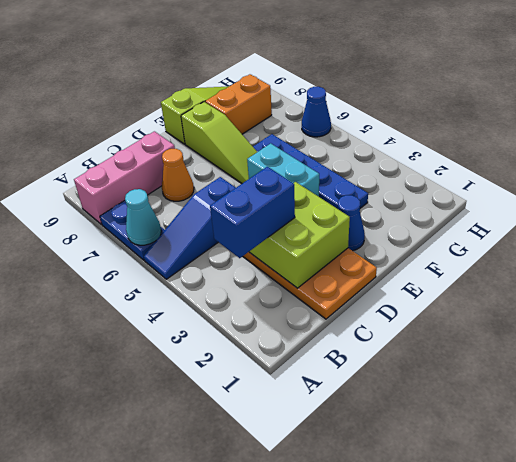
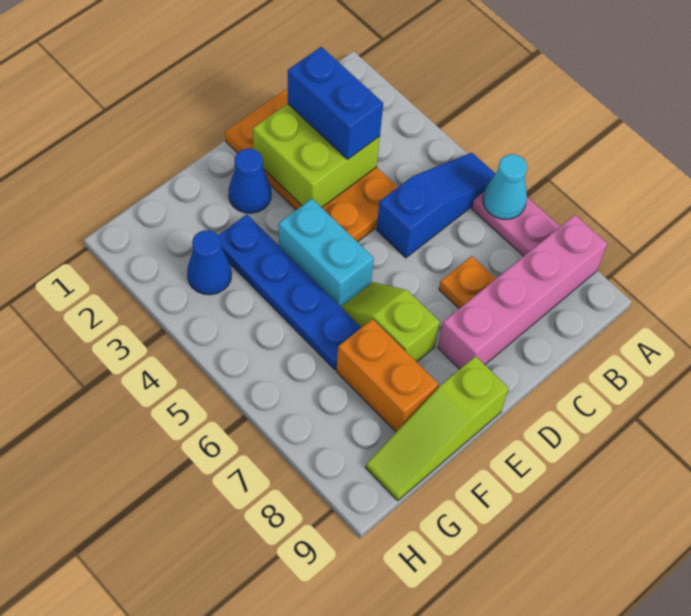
blue plate A6:A7 level 1 -> pink plate A6:A7 level 1
pink brick A8:C8 level 1 -> pink brick A8:D8 level 1
blue brick B3:C3 level 3 -> blue brick C2:C3 level 3
orange cone C7 level 1 -> orange plate C7 level 1
lime slope E6:E8 level 1 top 8 -> lime slope E6:E7 level 1 top 7
orange brick F8:G8 level 1 -> orange brick F7:F8 level 1
blue cone H6 level 1 -> blue cone G3 level 1

